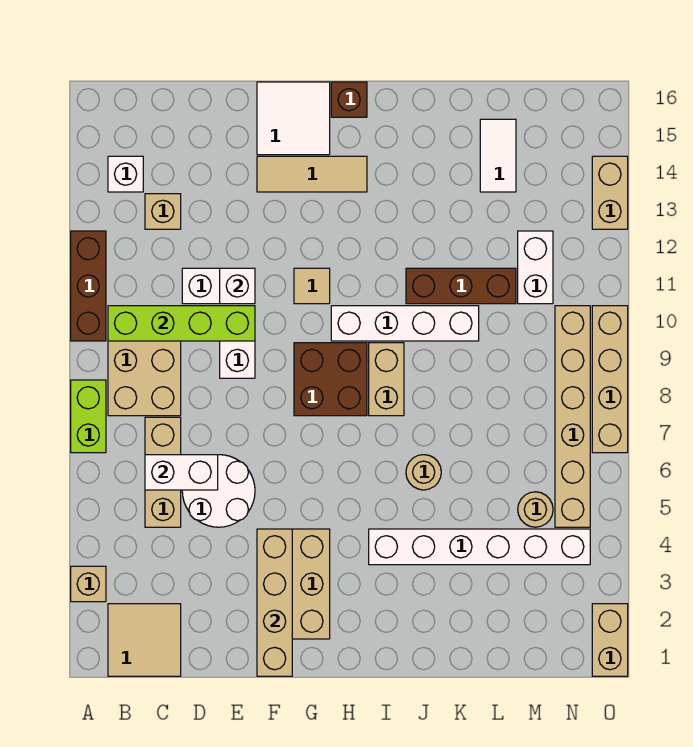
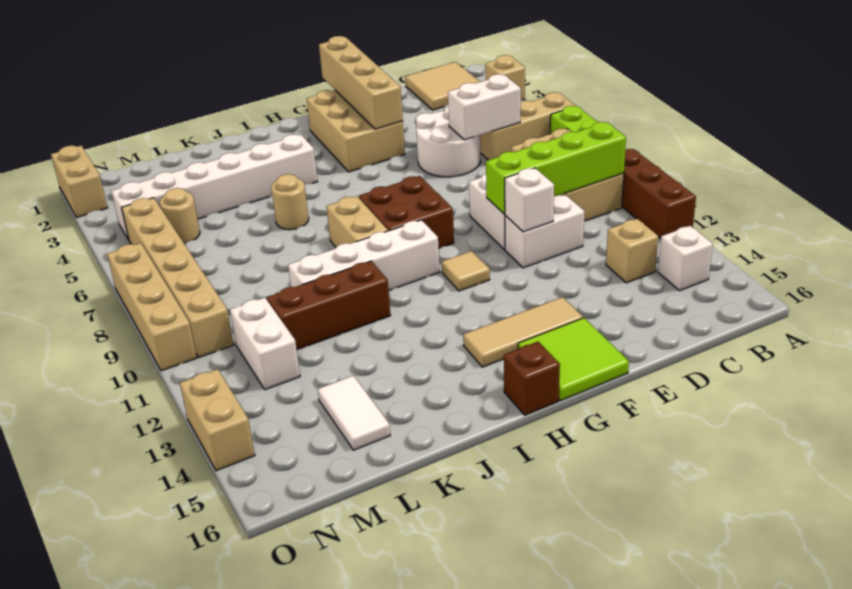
tan brick C5:C7 level 1 -> tan brick A6:C6 level 1
white tile F15:G16 level 1 -> lime tile F15:G16 level 1

